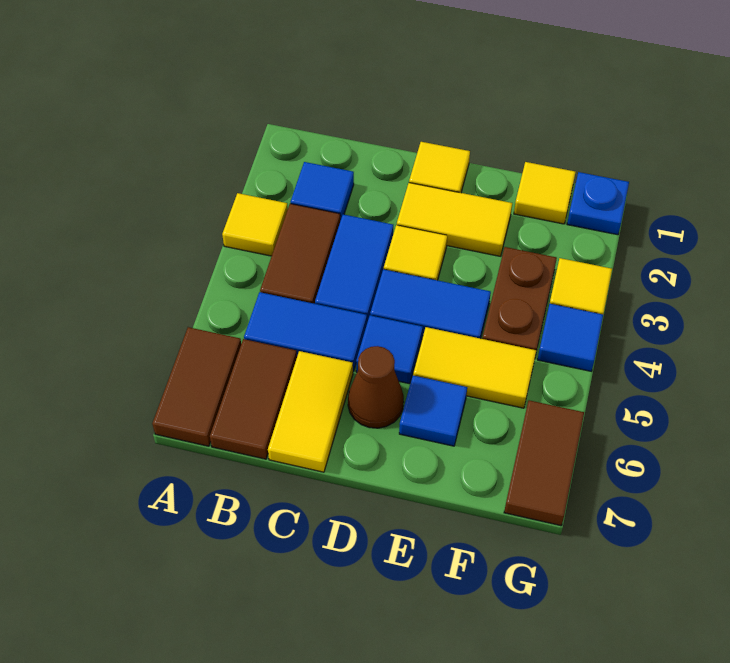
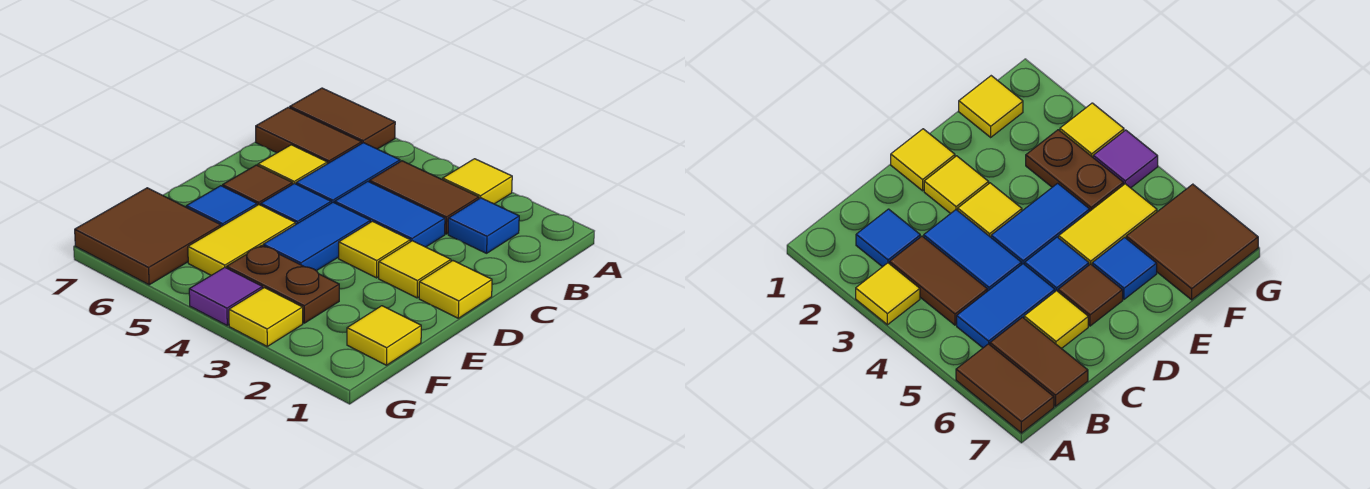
yellow tile C6:C7 level 1 -> yellow tile C6 level 1
yellow tile D2:E2 level 1 -> yellow tile D2 level 1
brown cone D6 level 1 -> brown tile D6 level 1
blue plate G1 level 1 -> none
blue tile G4 level 1 -> purple tile G4 level 1
brown tile G6:G7 level 1 -> brown tile F6:G7 level 1

